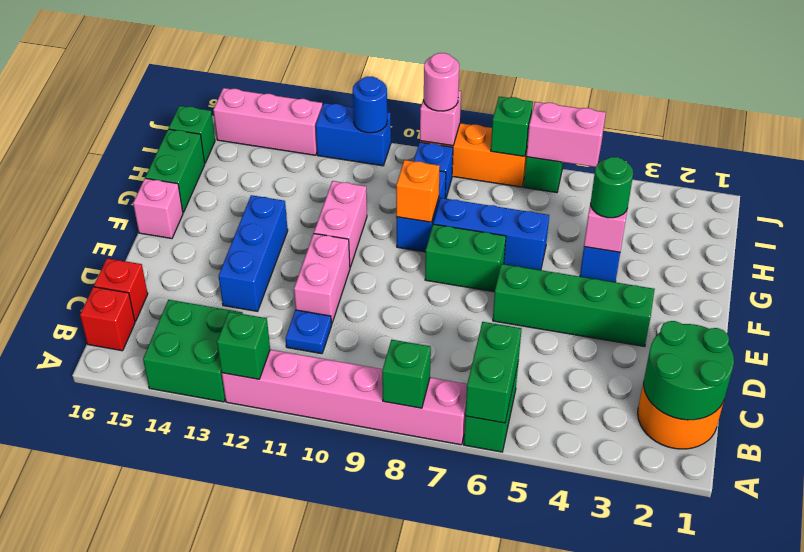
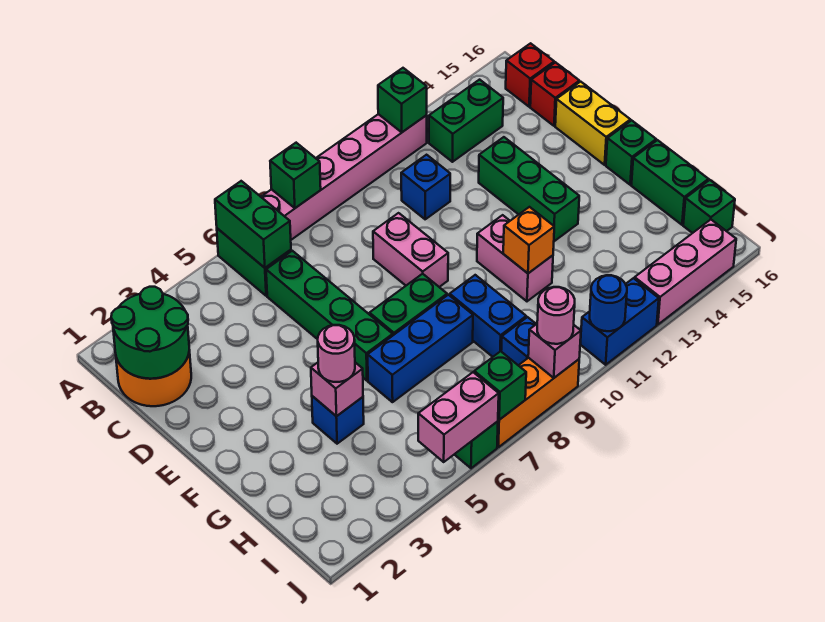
green brick A13:B14 level 1 -> green brick B13:B14 level 1
blue plate C11 level 1 -> blue brick C11 level 1
pink brick D11:E11 level 1 -> pink brick D9:E9 level 1
blue brick D13:F13 level 1 -> green brick D13:F13 level 1
none -> yellow brick D16:E16 level 1
green brick E3:E6 level 1 -> green brick C6:F6 level 1
pink brick F16 level 1 -> green brick F16 level 1
green round brick G4 level 3 -> pink round brick G4 level 3
orange brick G9 level 2 -> orange brick G11 level 2

